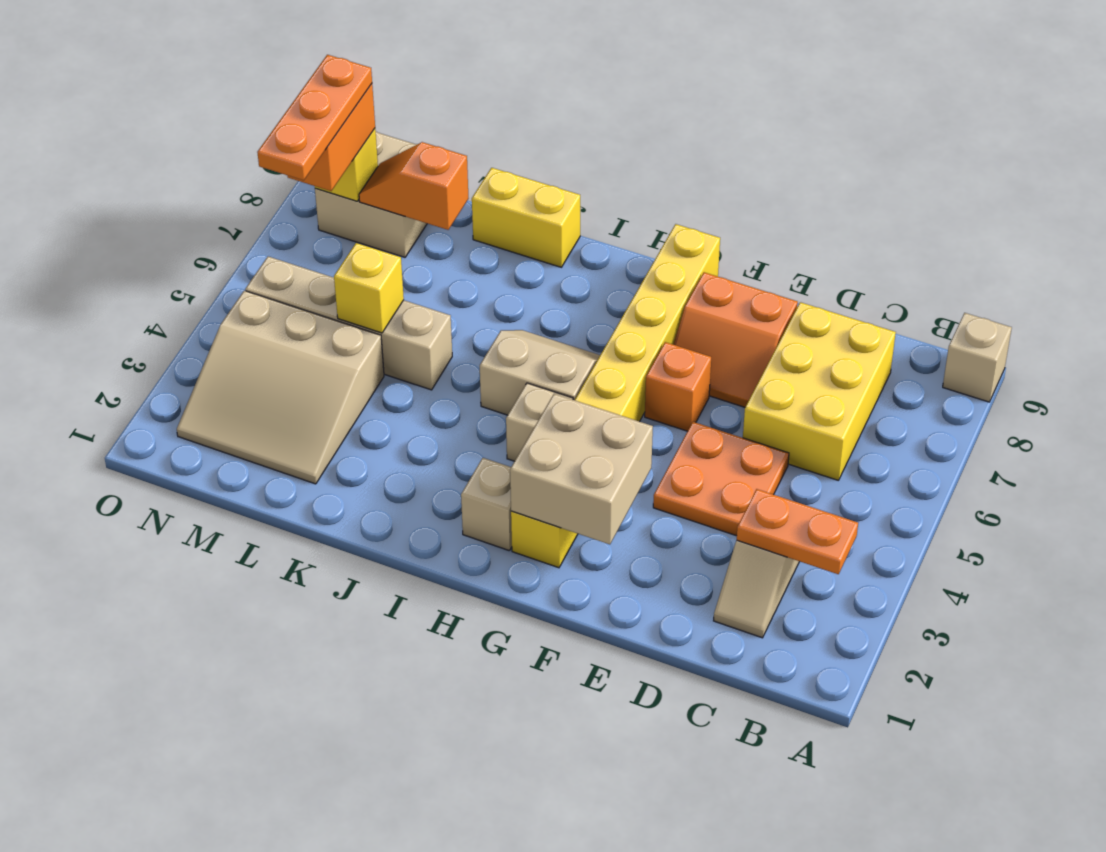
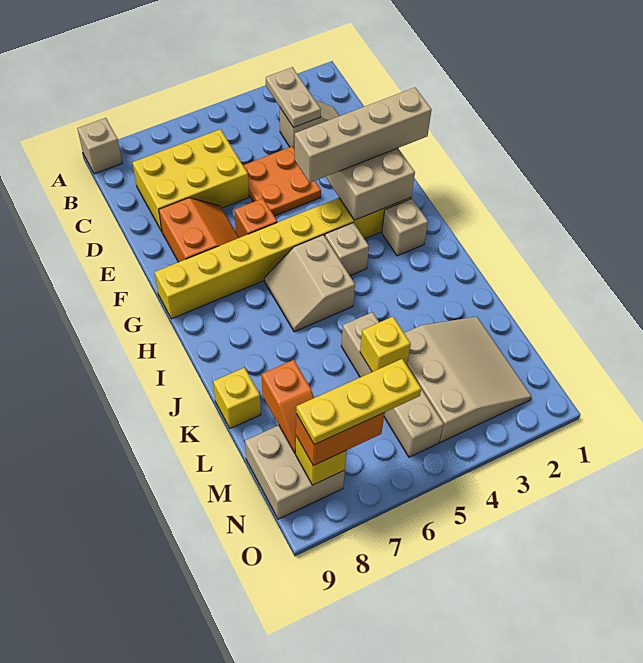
orange plate B3:C3 level 2 -> tan plate B3:C3 level 2
none -> tan brick F1:F4 level 3
yellow brick J9:K9 level 1 -> yellow brick K9 level 1
orange plate N6:N8 level 4 -> yellow plate N6:N8 level 4

